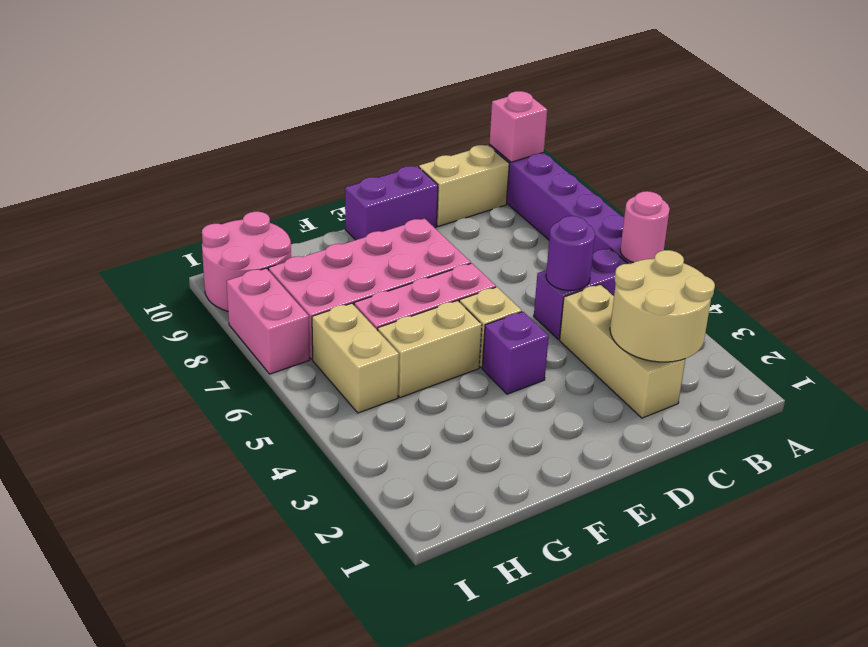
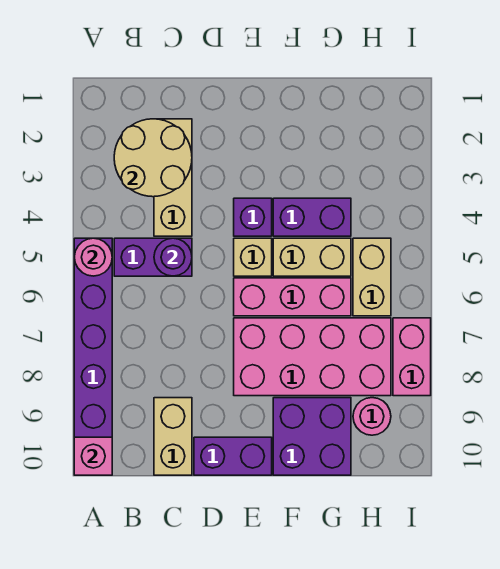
tan brick B10:C10 level 1 -> tan brick C9:C10 level 1
none -> purple brick F4:G4 level 1
none -> purple brick F9:G10 level 1
pink round brick H9:I10 level 1 -> pink round brick H9 level 1

